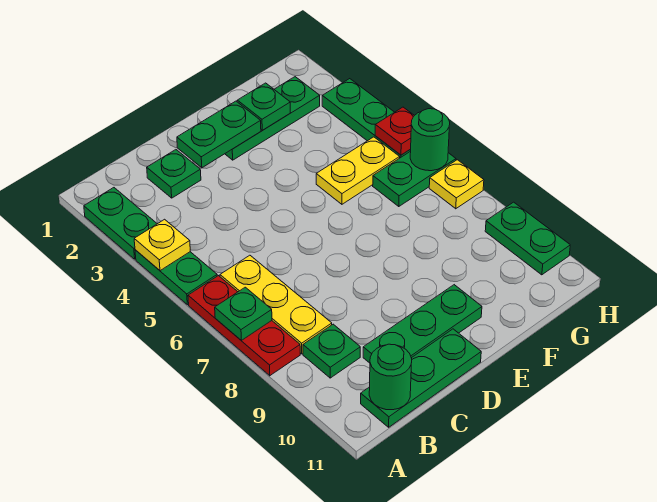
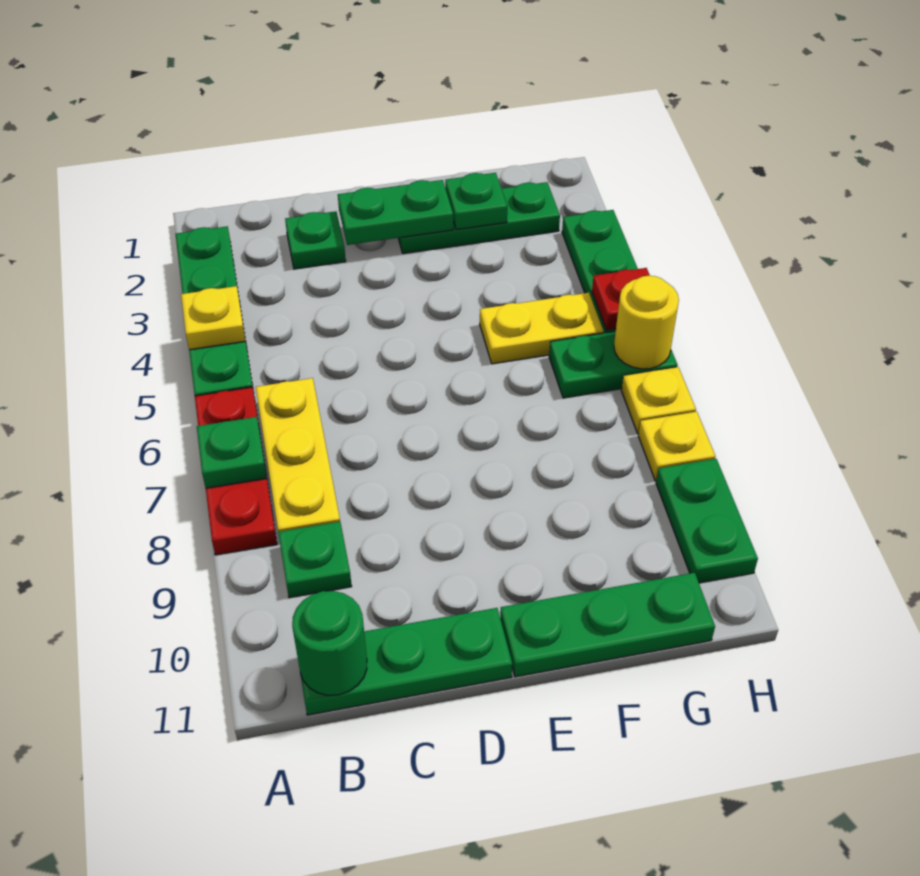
green plate C10:E10 level 1 -> green plate E11:G11 level 1
green round brick H6 level 2 -> yellow round brick H6 level 2
none -> yellow plate H8 level 1

